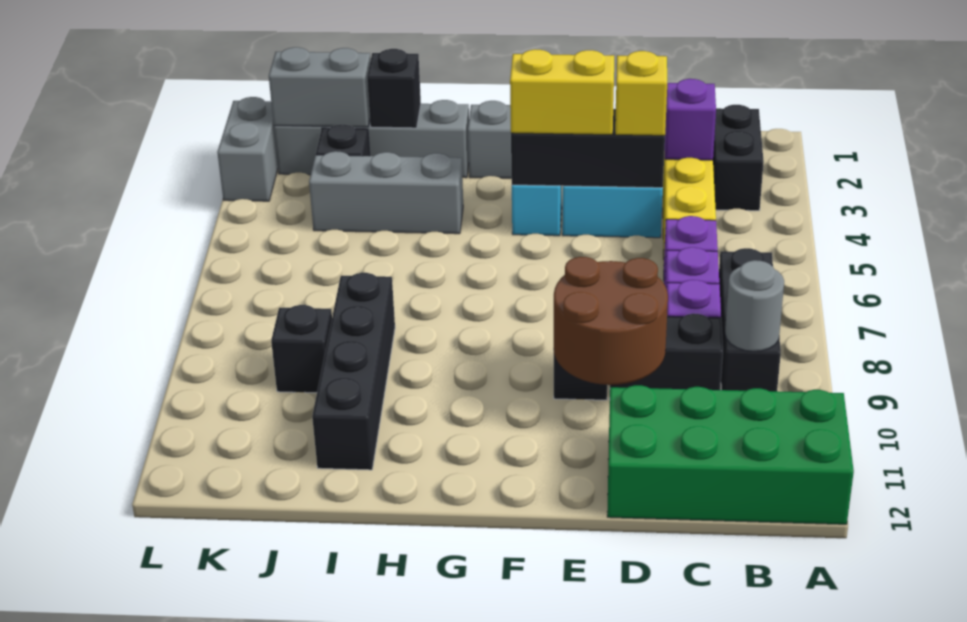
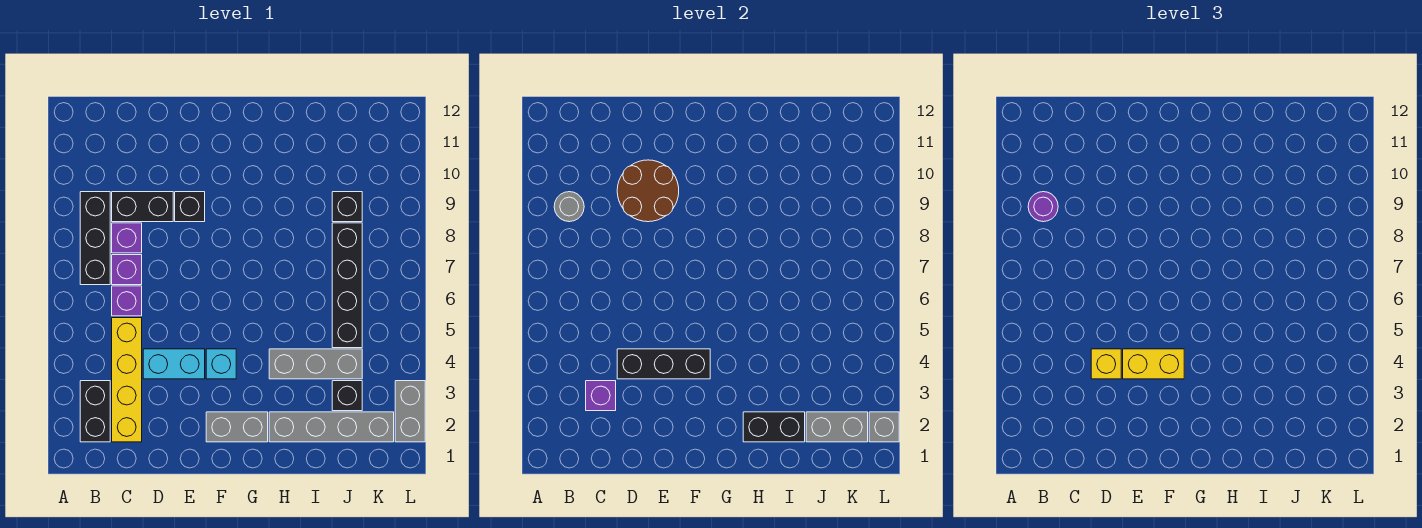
green brick A11:D12 level 1 -> none
none -> purple round brick B9 level 3
black brick I2 level 2 -> black brick H2:I2 level 2
black brick I8:I11 level 1 -> black brick J5:J8 level 1
none -> grey brick L2 level 2

